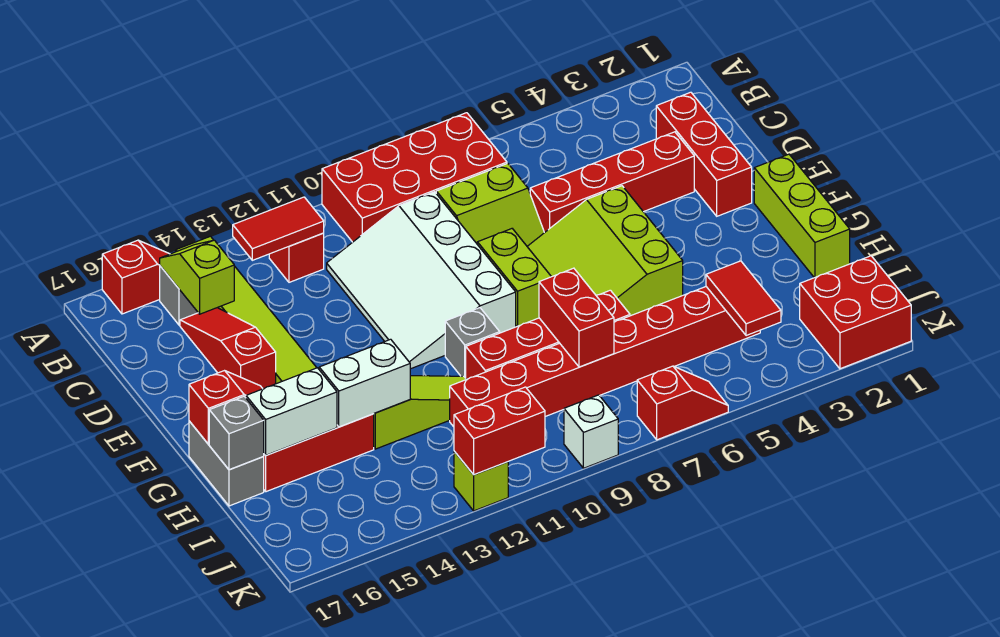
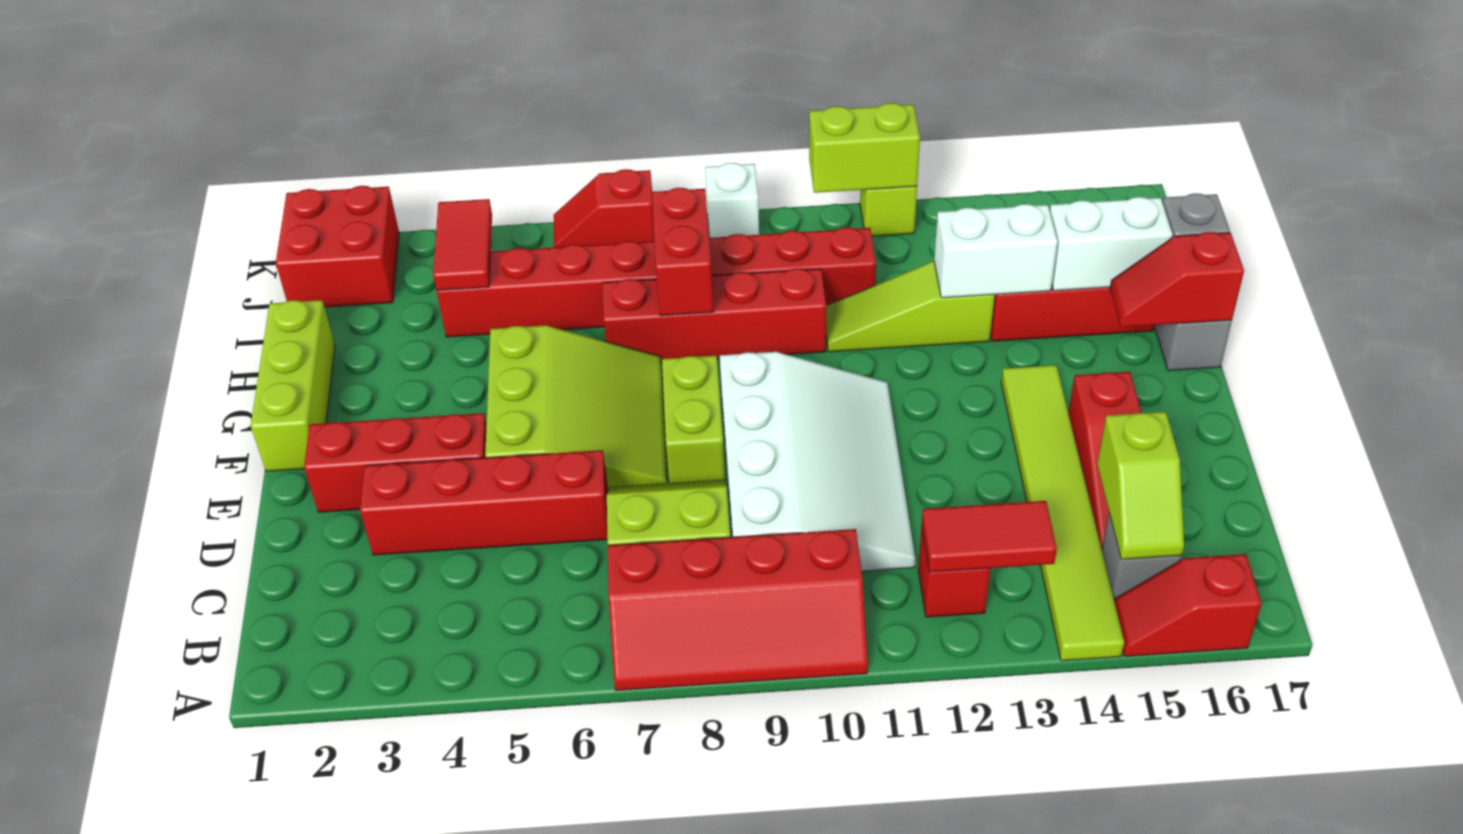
red brick A7:B10 level 1 -> red slope A7:B10 level 1 top B
red brick C2:E2 level 1 -> red brick E2:E4 level 1
grey brick G10 level 1 -> none
red brick K11:K12 level 2 -> lime brick K11:K12 level 2

